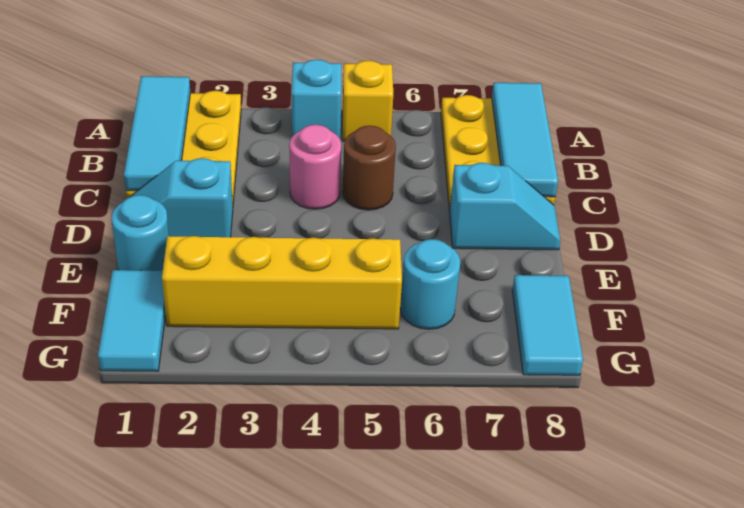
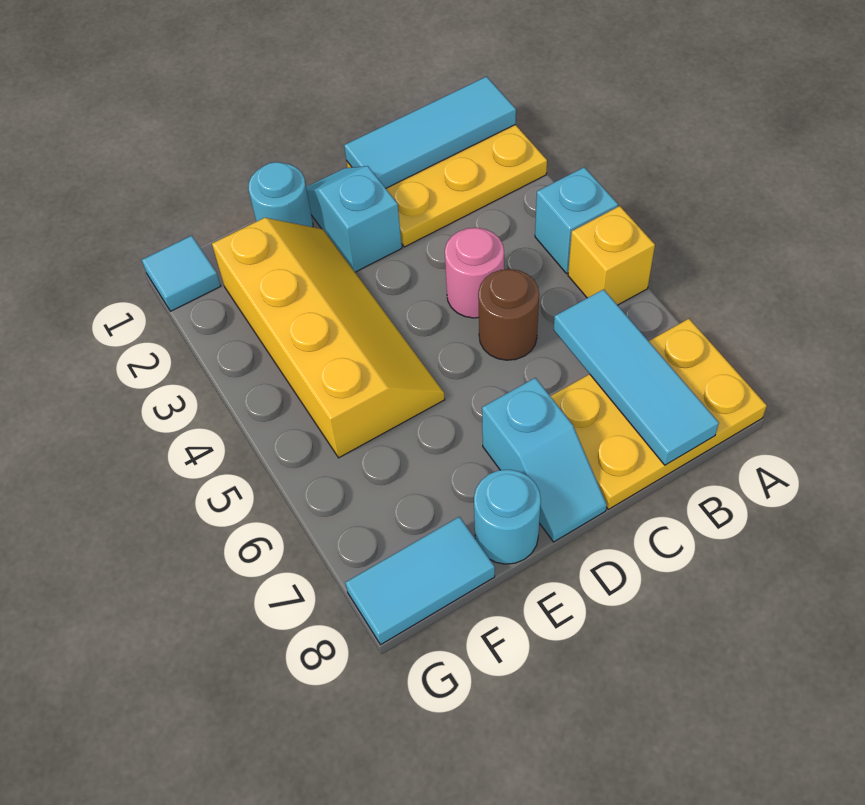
cyan tile A8:C8 level 2 -> cyan tile B6:B8 level 2
cyan tile F1:G1 level 1 -> cyan tile G1 level 1
cyan round brick F6 level 1 -> cyan round brick E8 level 1

